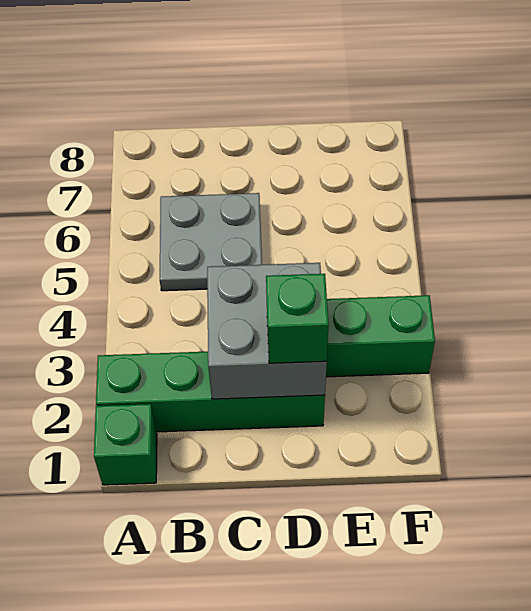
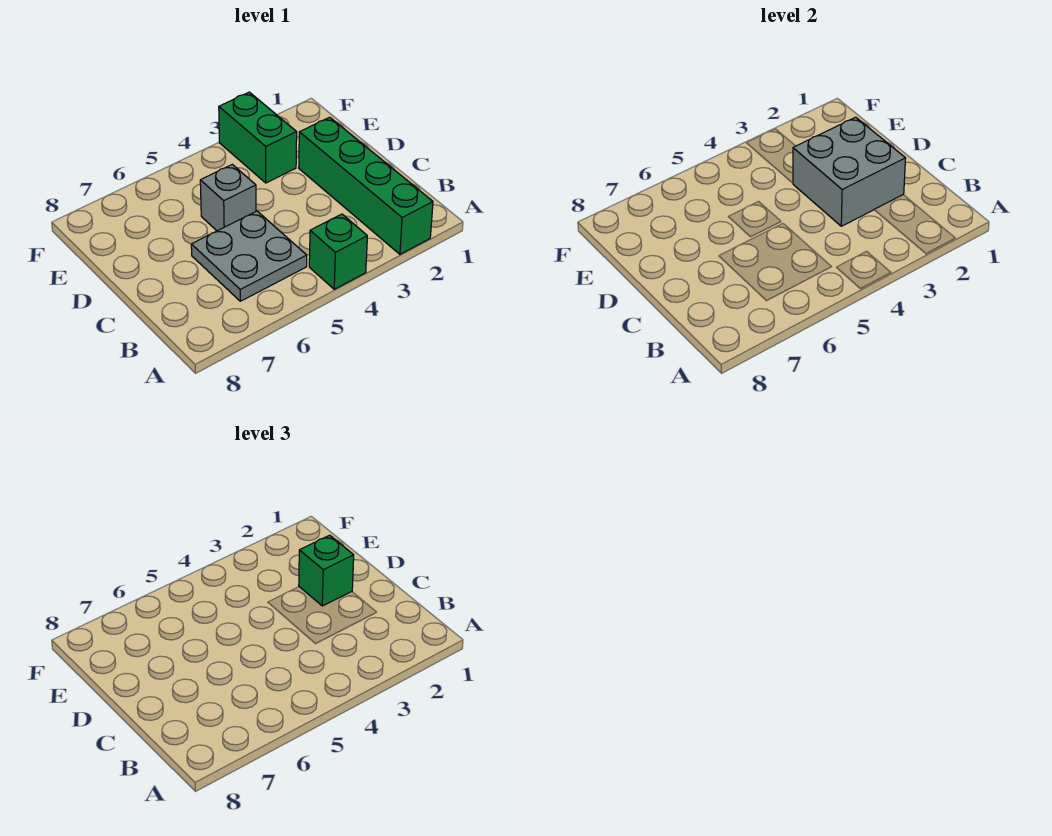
green brick A1 level 1 -> green brick A4 level 1
none -> grey brick D5 level 1

